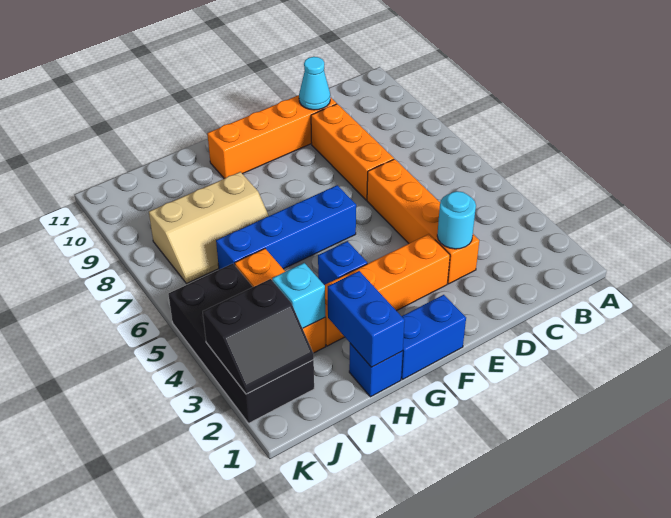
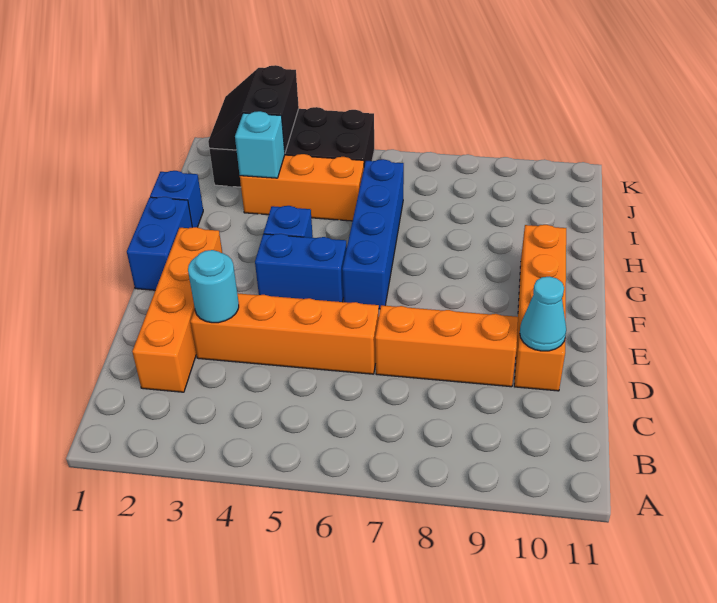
orange brick E3:H3 level 1 -> orange brick C2:F2 level 1
blue brick H1:H2 level 2 -> blue brick F4:F5 level 1
tan slope H7:J8 level 1 top 8 -> none

